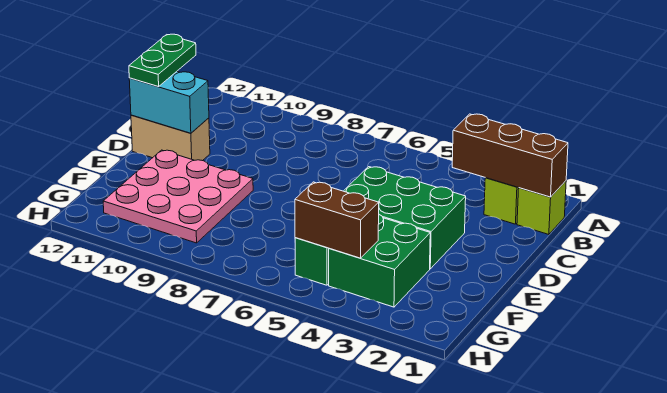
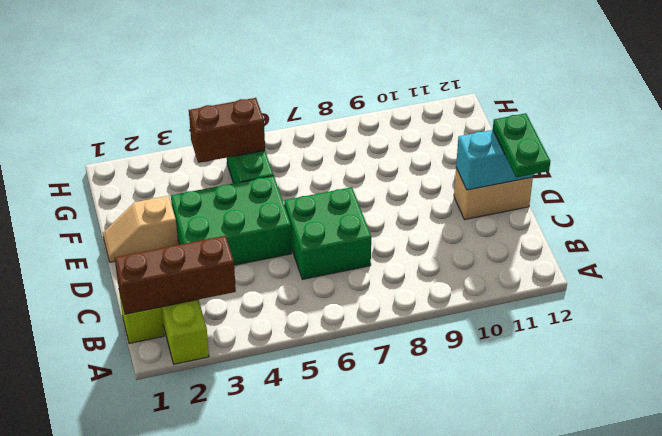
none -> tan slope E1:E2 level 1 top 2
pink plate E9:G11 level 1 -> none
green brick F3:G4 level 1 -> green brick C6:D7 level 1

